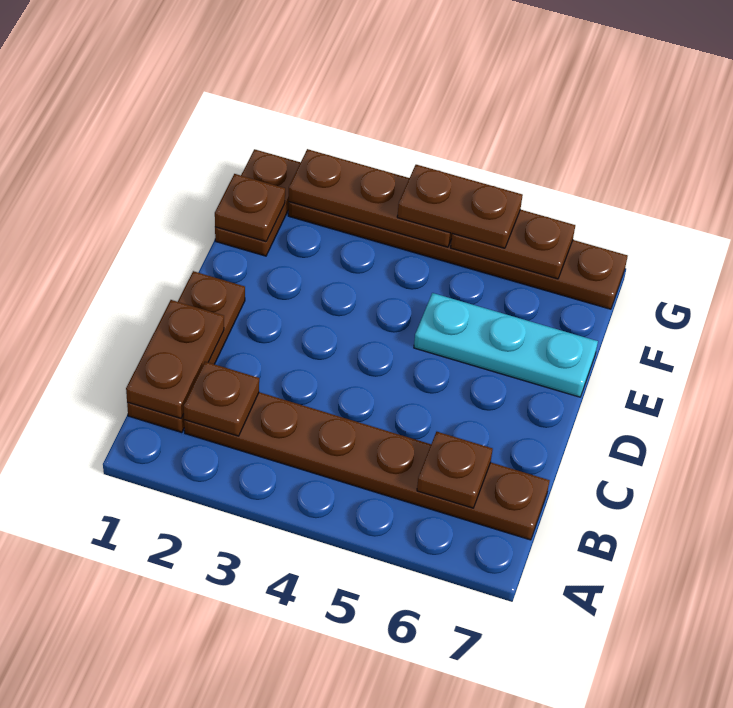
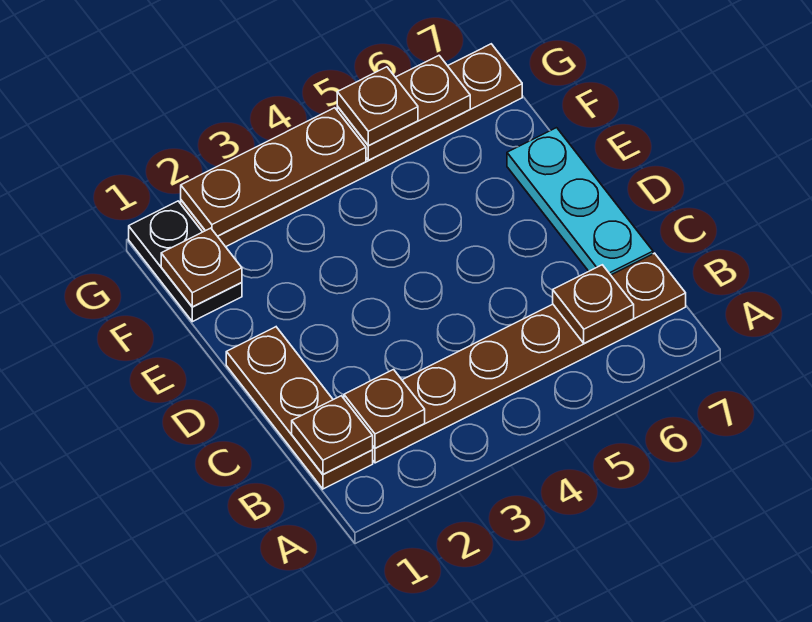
brown plate B1:C1 level 2 -> brown plate B1 level 2
cyan plate E5:E7 level 1 -> cyan plate C7:E7 level 1
brown plate F1:G1 level 1 -> black plate F1:G1 level 1
brown plate G4:G5 level 3 -> brown plate G5 level 3

